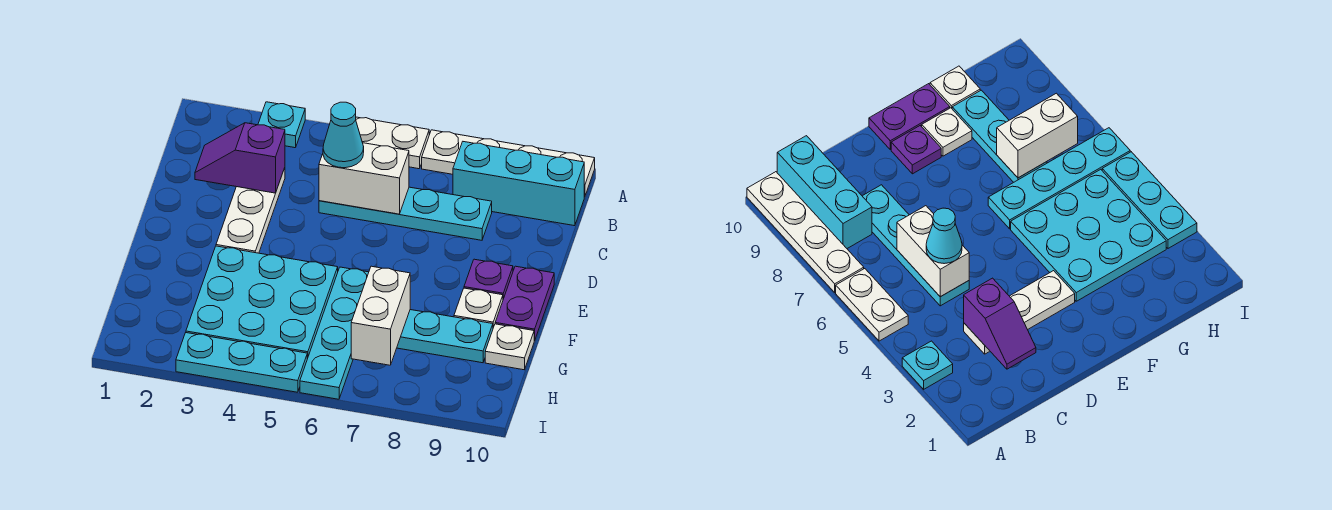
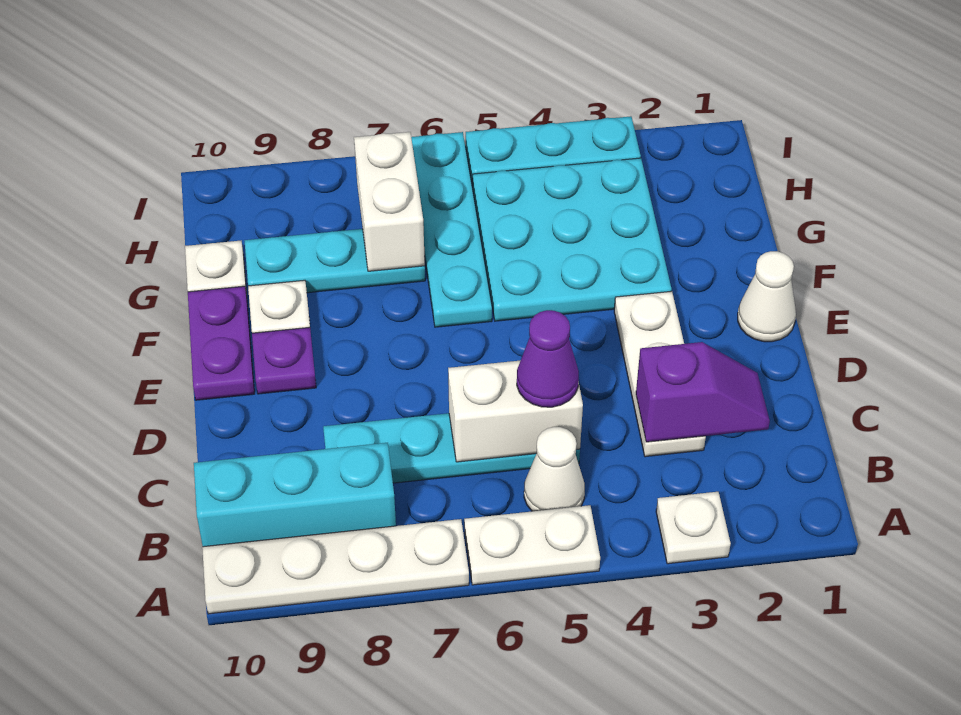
cyan plate A3 level 1 -> white plate A3 level 1
none -> white cone B5 level 1
cyan cone C5 level 3 -> purple cone C5 level 3
none -> white cone E1 level 1

